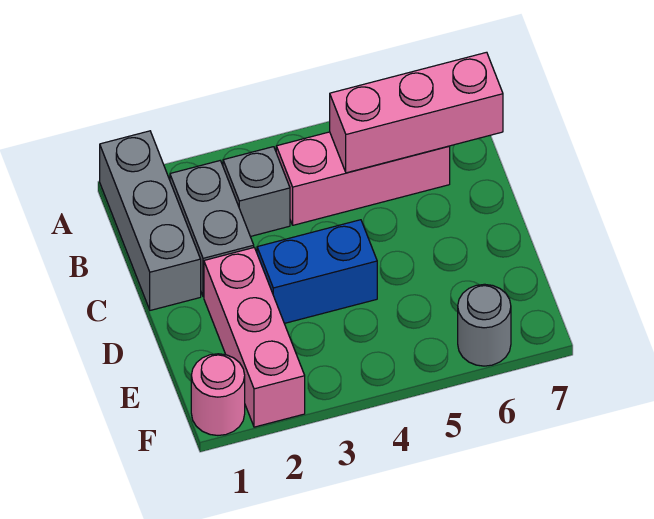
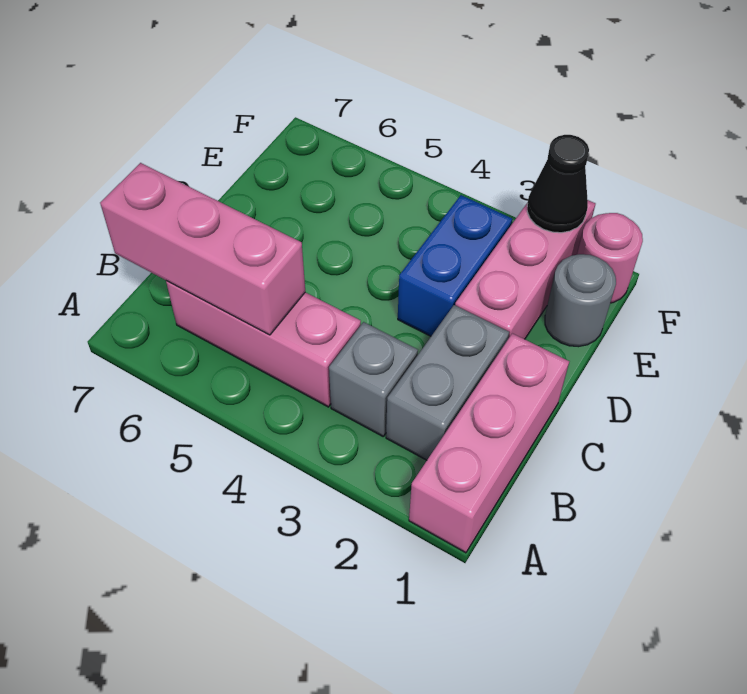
grey brick A1:C1 level 1 -> pink brick A1:C1 level 1
blue brick D3:D4 level 1 -> blue brick D3:E3 level 1
none -> black cone F2 level 2
grey round brick F6 level 1 -> grey round brick E1 level 1

